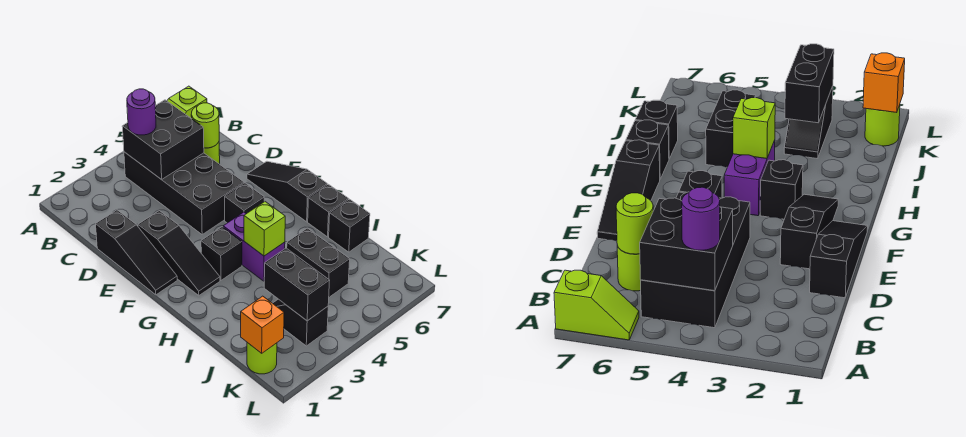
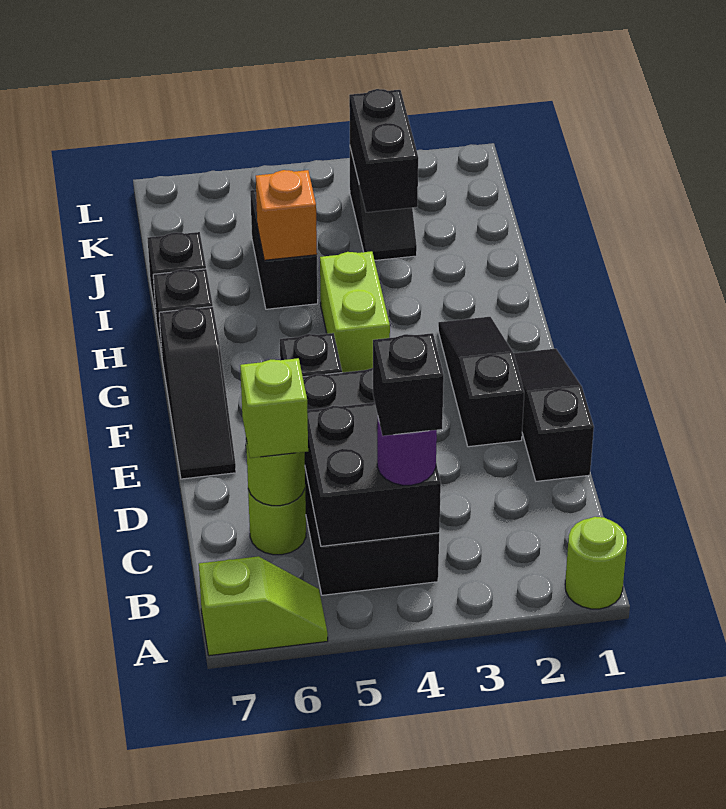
black brick G3 level 1 -> black brick B4 level 4
purple brick G4:H4 level 1 -> lime brick G4:H4 level 1
lime brick H4 level 2 -> lime brick C6 level 3
lime round brick K1 level 1 -> lime round brick A1 level 1
orange brick K1 level 2 -> orange brick I5 level 2

